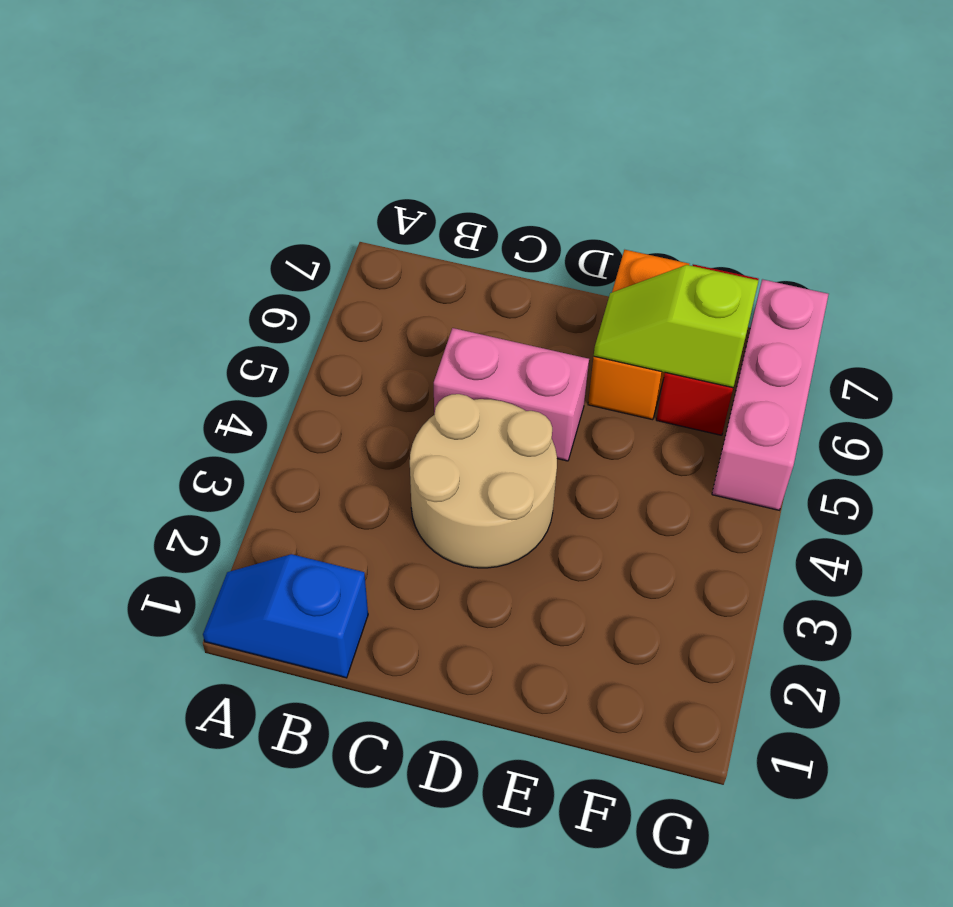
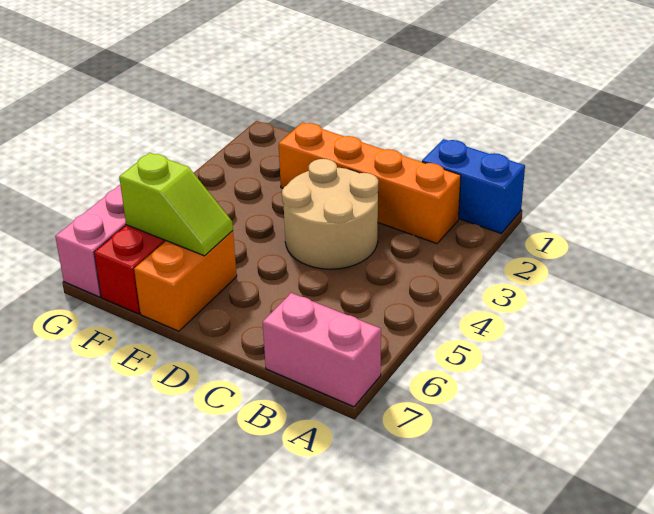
blue slope A1:B1 level 1 top B -> blue brick A1:B1 level 1
none -> orange brick B2:E2 level 1
pink brick C5:D5 level 1 -> pink brick A7:B7 level 1

